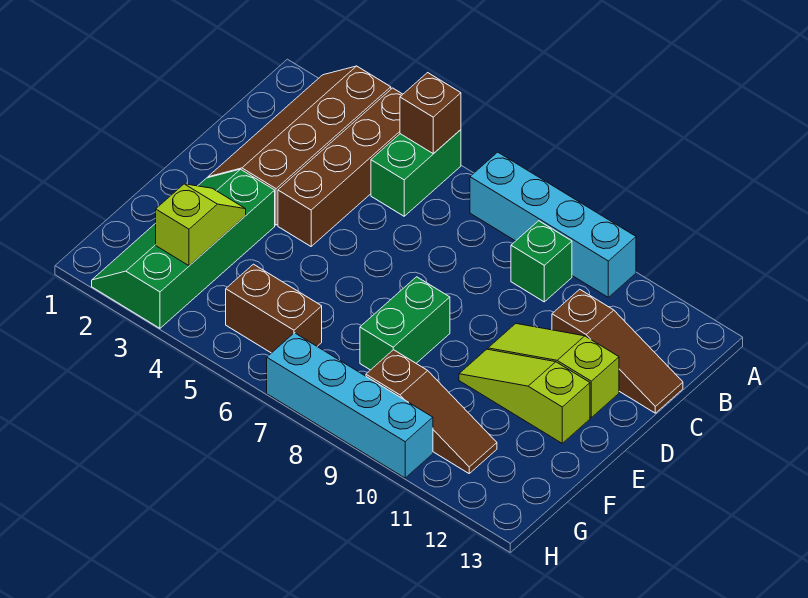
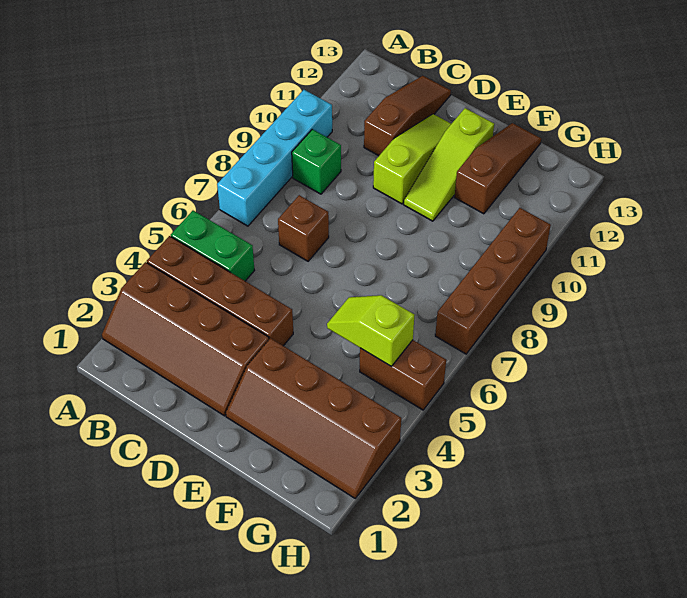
brown brick A5 level 2 -> brown brick C7 level 1
lime slope D10:D12 level 1 top 12 -> lime slope D10:D12 level 1 top 10
green slope E2:H3 level 1 top 3 -> brown slope E2:H3 level 1 top 3
green brick E8:F8 level 1 -> none
lime slope F3:G3 level 2 top G -> lime slope F5:G5 level 2 top G
brown brick G5:G6 level 1 -> brown brick G5:H5 level 1
brown slope G9:G11 level 1 top 9 -> brown slope F11:F13 level 1 top 11
cyan brick H7:H10 level 1 -> brown brick H7:H10 level 1

